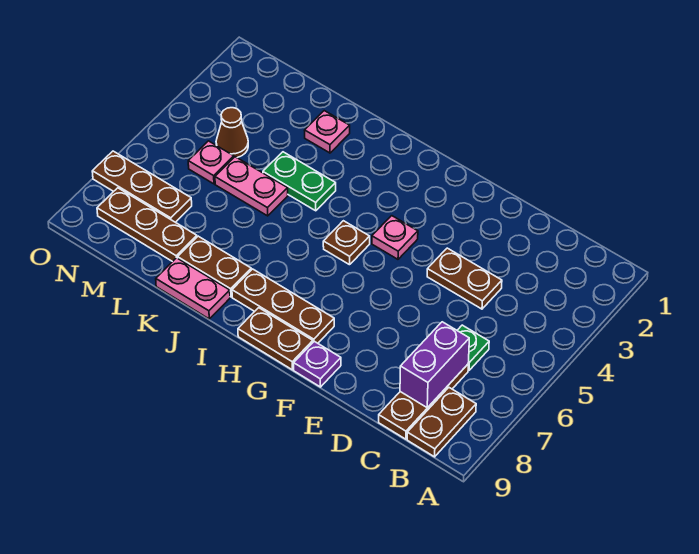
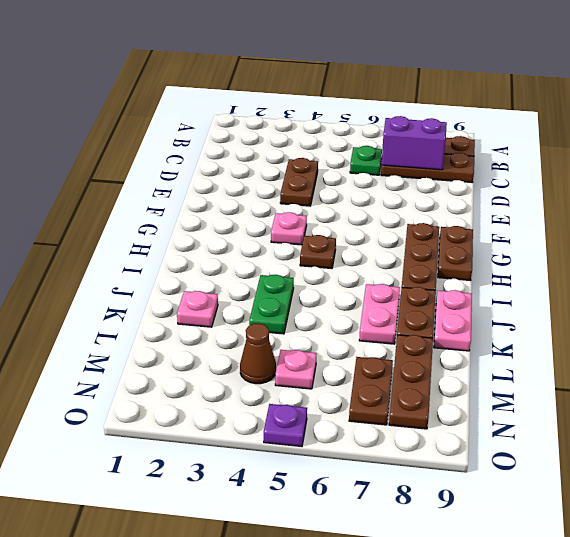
purple plate F9 level 1 -> purple plate O5 level 1
pink plate K5:L5 level 1 -> pink plate J7:K7 level 1
brown plate M7:O7 level 1 -> brown plate M7:N7 level 1

